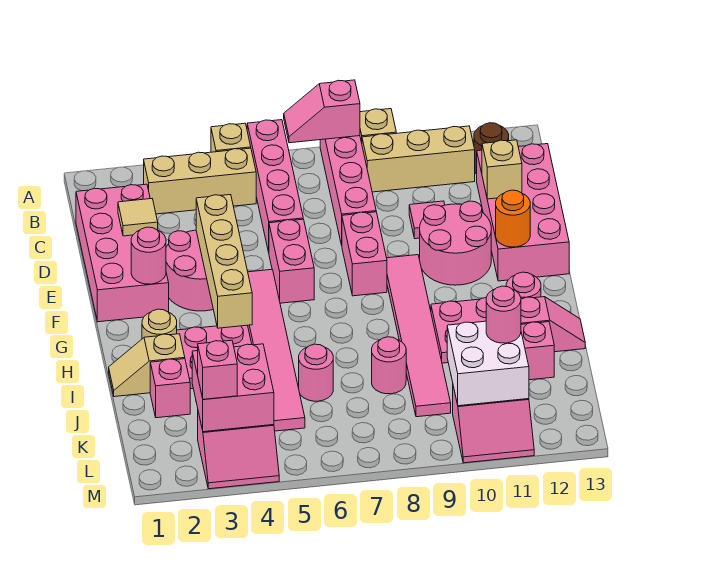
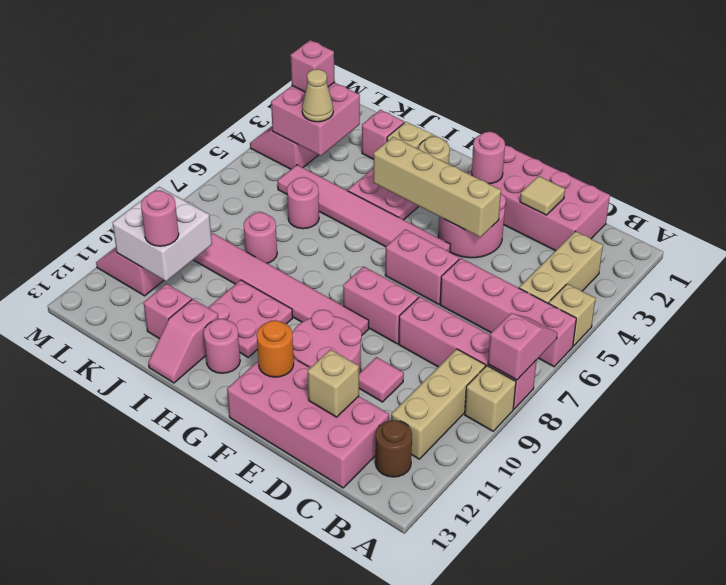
none -> tan cone K4 level 3

